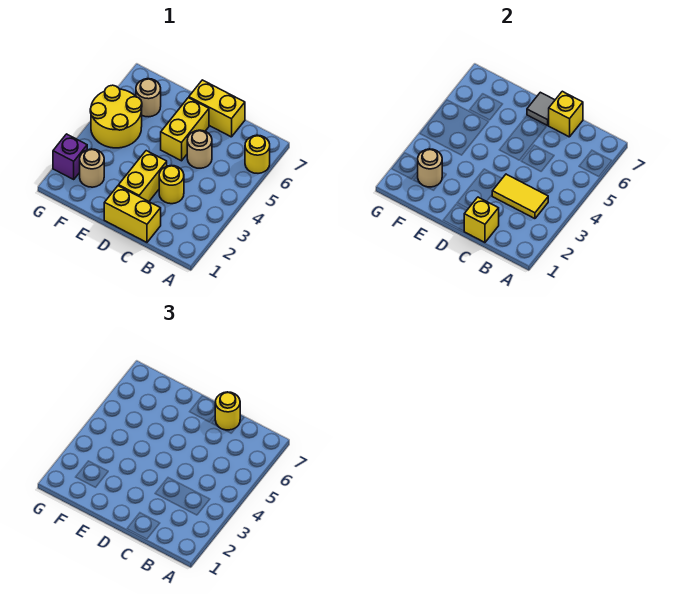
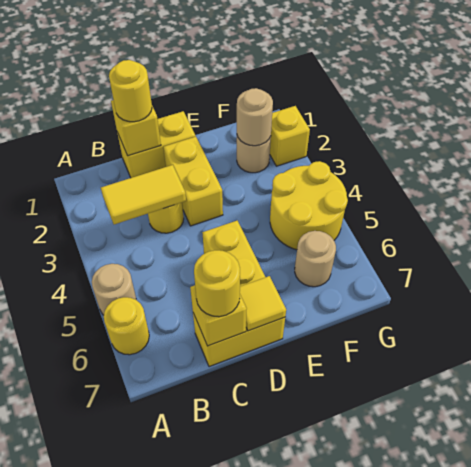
none -> yellow round brick C1 level 3
tan round brick C5 level 1 -> tan round brick A5 level 1
grey tile D7 level 2 -> yellow tile D7 level 2
purple brick G2 level 1 -> yellow brick G2 level 1

